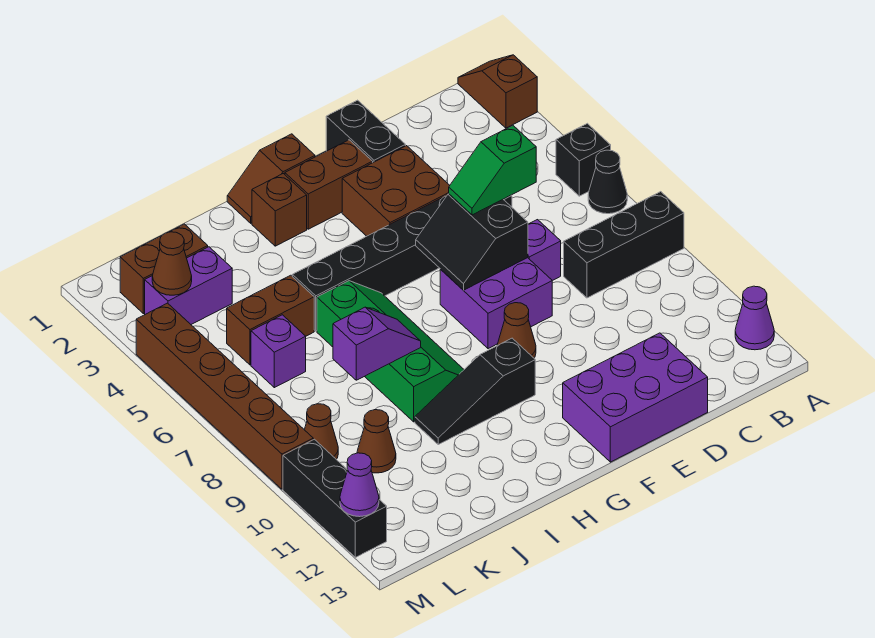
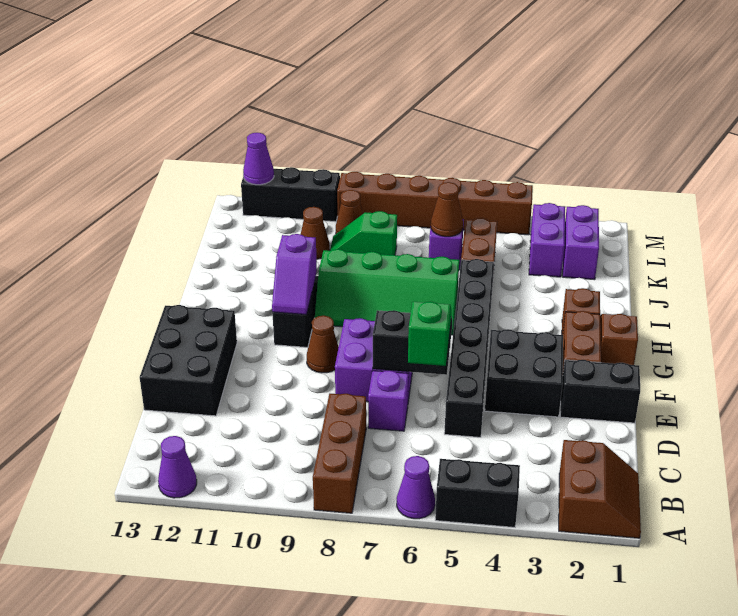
brown slope A1:A2 level 1 top 2 -> brown slope A1:B2 level 1 top 2
black brick A5 level 1 -> black brick A4:A5 level 1
black cone A6 level 1 -> purple cone A6 level 1
black brick A8:C8 level 1 -> brown brick A8:C8 level 1
purple brick D12:F13 level 1 -> black brick D12:F13 level 1
brown brick E3:F4 level 1 -> black brick E3:F4 level 1
purple slope I8:J8 level 2 top J -> purple slope G10:H10 level 2 top H
brown brick K2:L2 level 1 -> purple brick K2:L2 level 1
none -> green slope K8:K9 level 1 top 8
brown cone L3 level 2 -> brown cone K6 level 2

